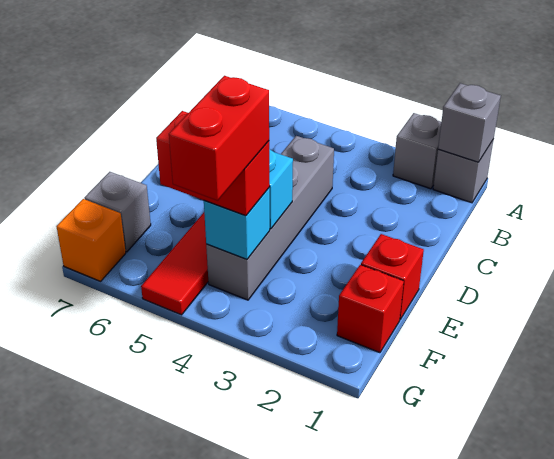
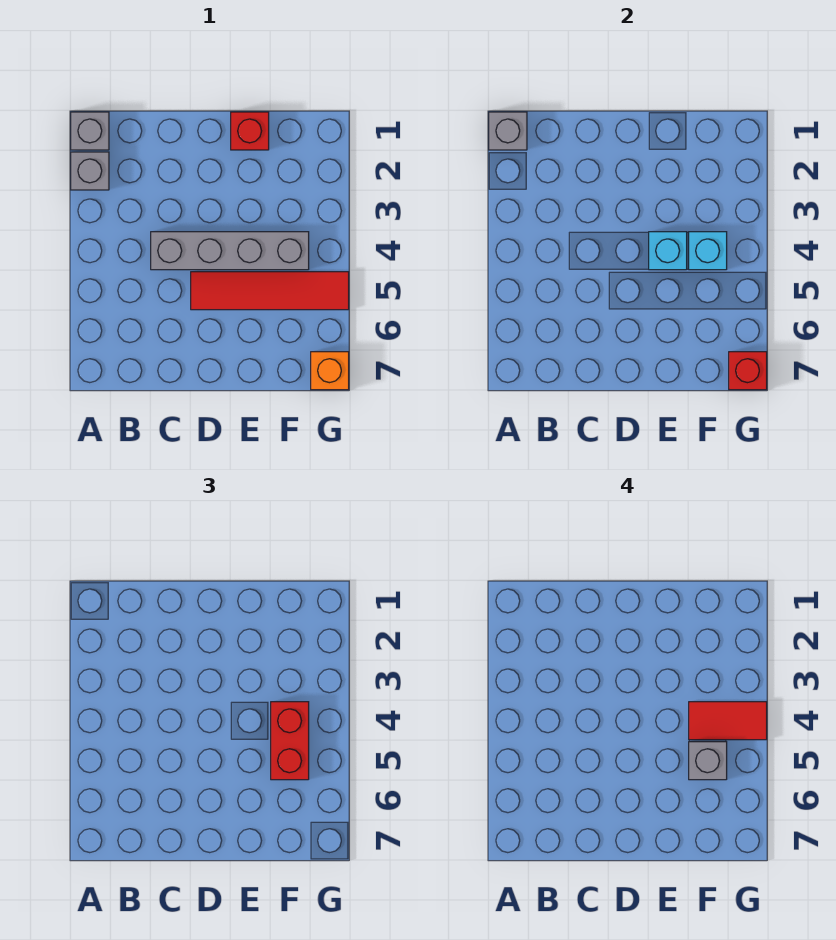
red brick F1 level 1 -> red brick G7 level 2
red brick F4:G4 level 4 -> red tile F4:G4 level 4
grey brick F7 level 1 -> grey brick F5 level 4

